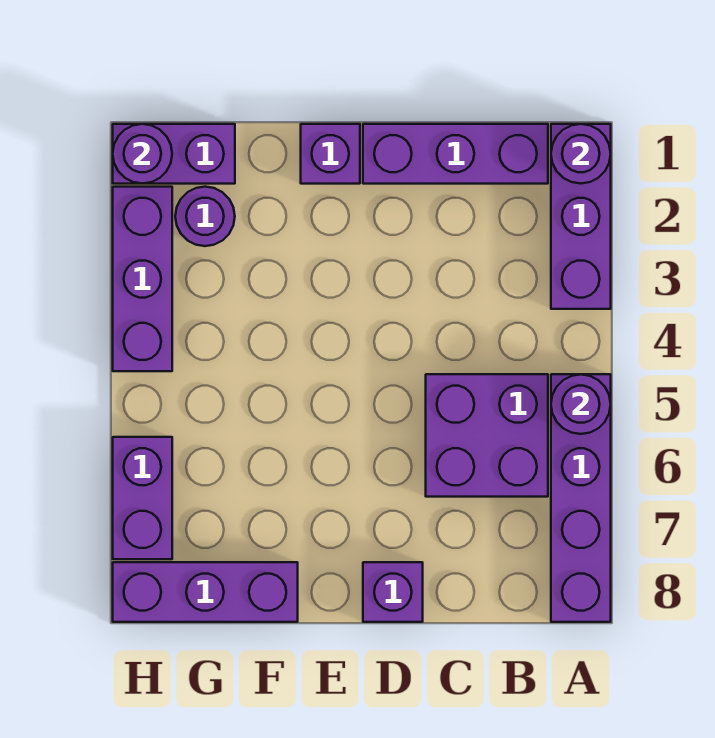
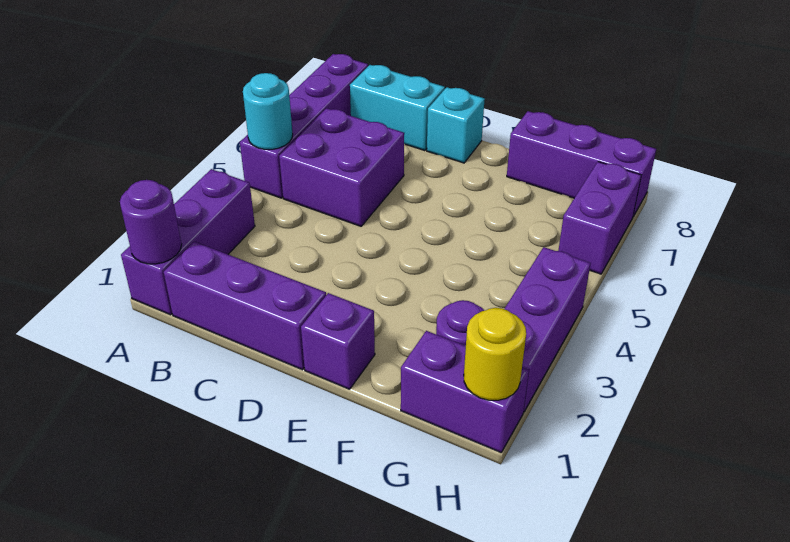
purple round brick A5 level 2 -> cyan round brick A5 level 2
none -> cyan brick B8:C8 level 1
purple brick D8 level 1 -> cyan brick D8 level 1
purple round brick H1 level 2 -> yellow round brick H1 level 2

